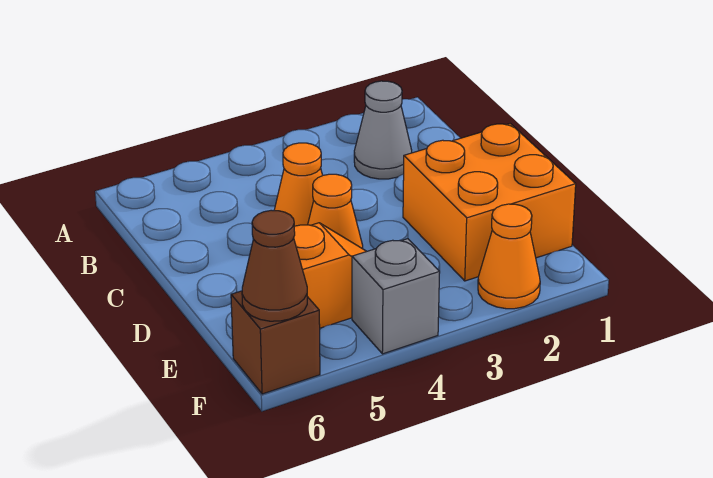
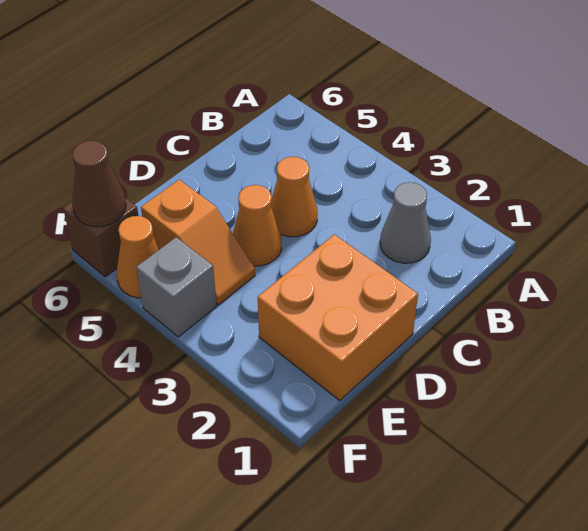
orange cone F2 level 1 -> orange cone F5 level 1

